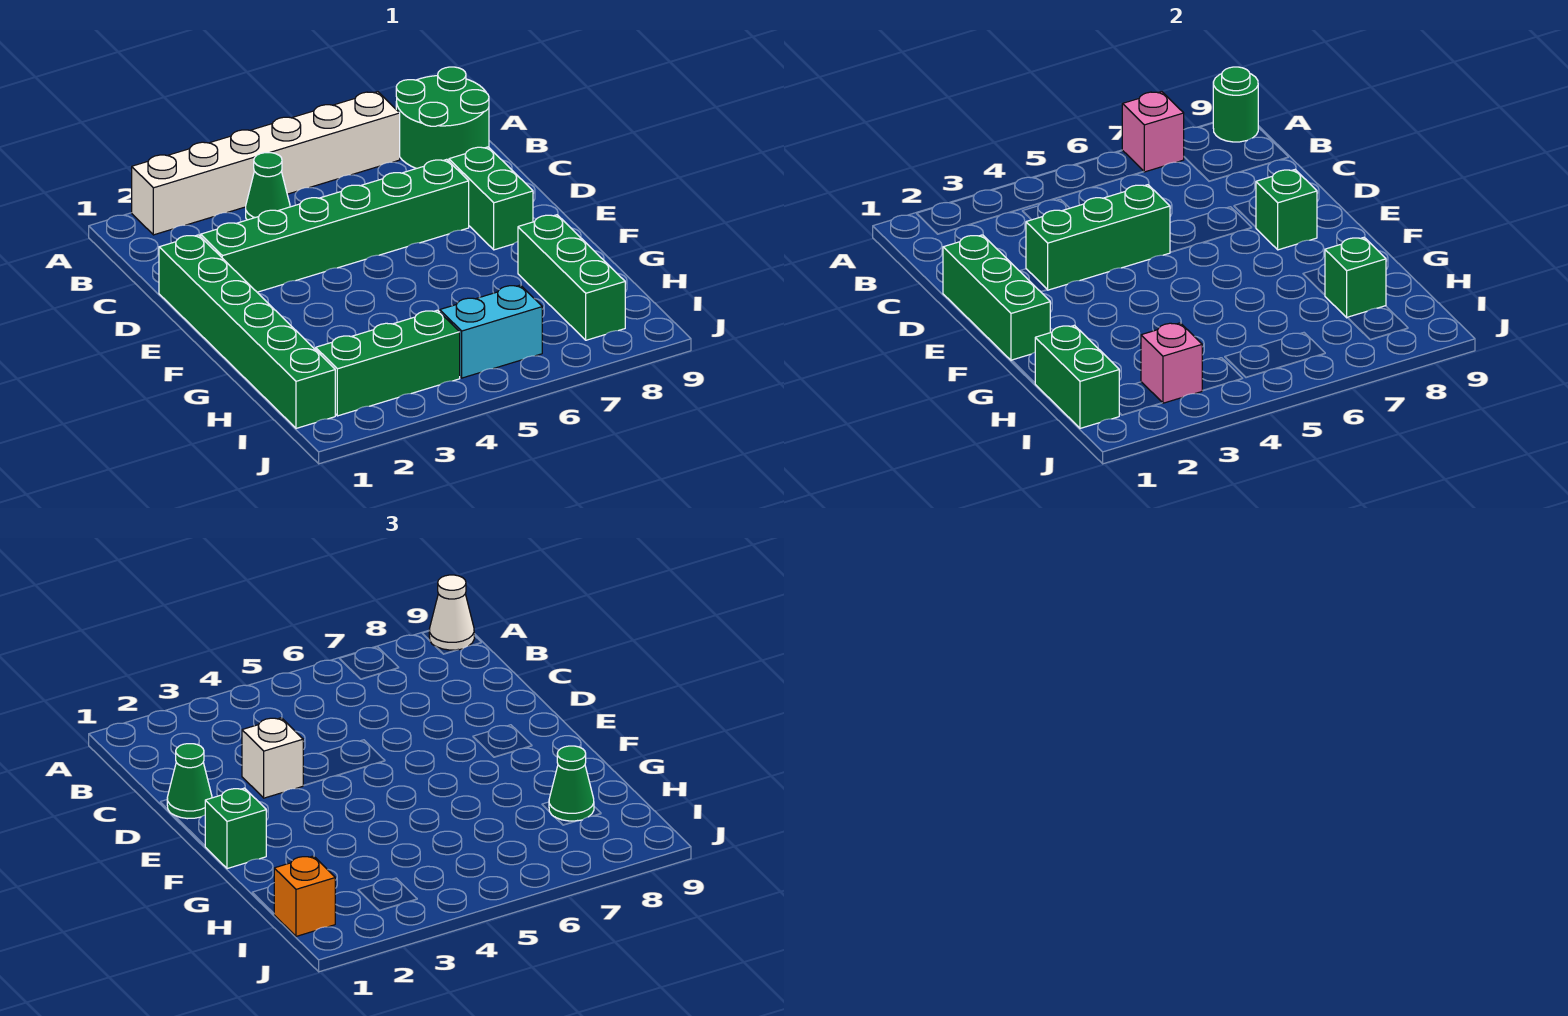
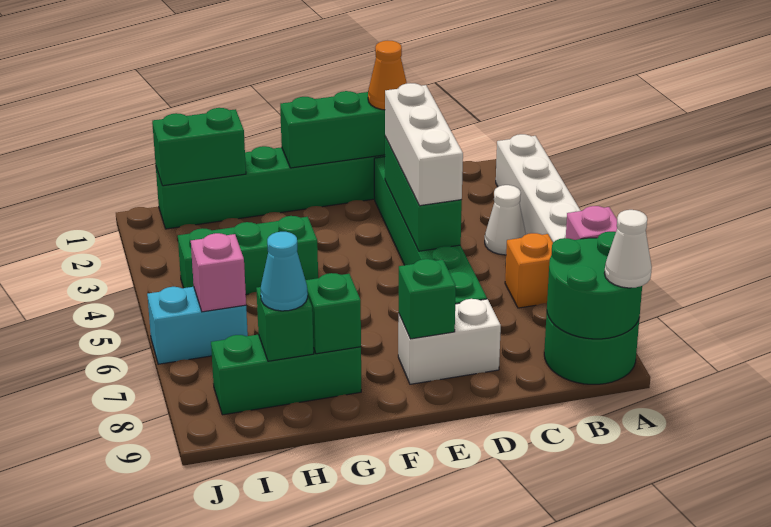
green round brick A9 level 2 -> green round brick A8:B9 level 2
green cone B4 level 1 -> white cone B4 level 1
green cone D1 level 3 -> orange cone D1 level 3
white brick D3 level 3 -> white brick D3:D5 level 3
green brick D8:E8 level 1 -> white brick D8:E8 level 1
green brick F1 level 3 -> green brick G8 level 2
green cone H8 level 3 -> cyan cone H8 level 3
orange brick I1 level 3 -> orange brick B6 level 1
green brick I2:I4 level 1 -> green brick G4:I4 level 1
pink brick I3 level 2 -> pink brick I6 level 2
cyan brick I5:I6 level 1 -> cyan brick I6:J6 level 1

